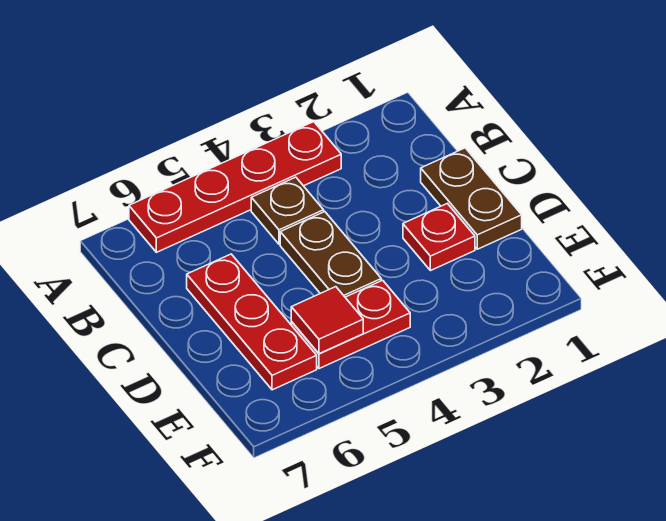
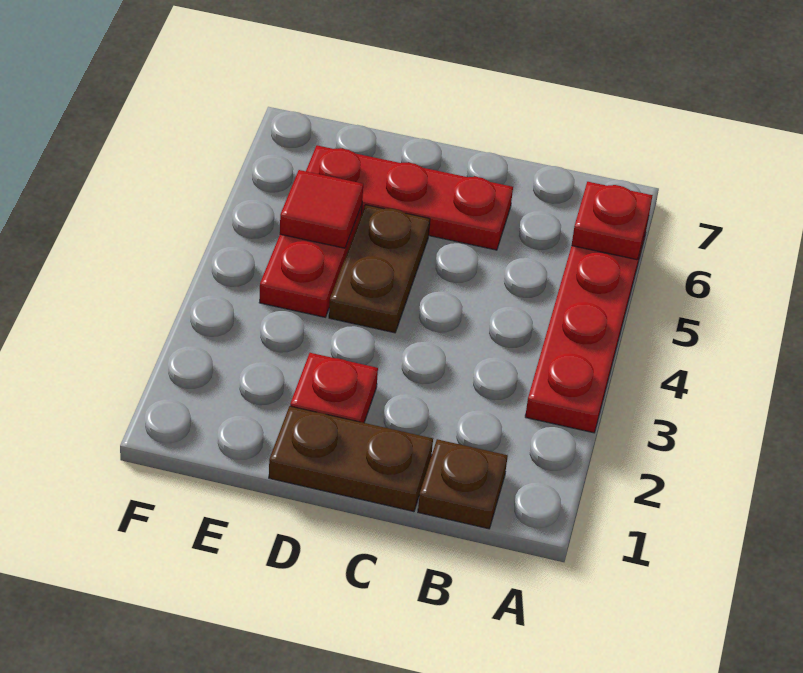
none -> red plate A6 level 2
brown plate B4 level 1 -> brown plate B1 level 1
brown plate C4:D4 level 1 -> brown plate D4:D5 level 1

